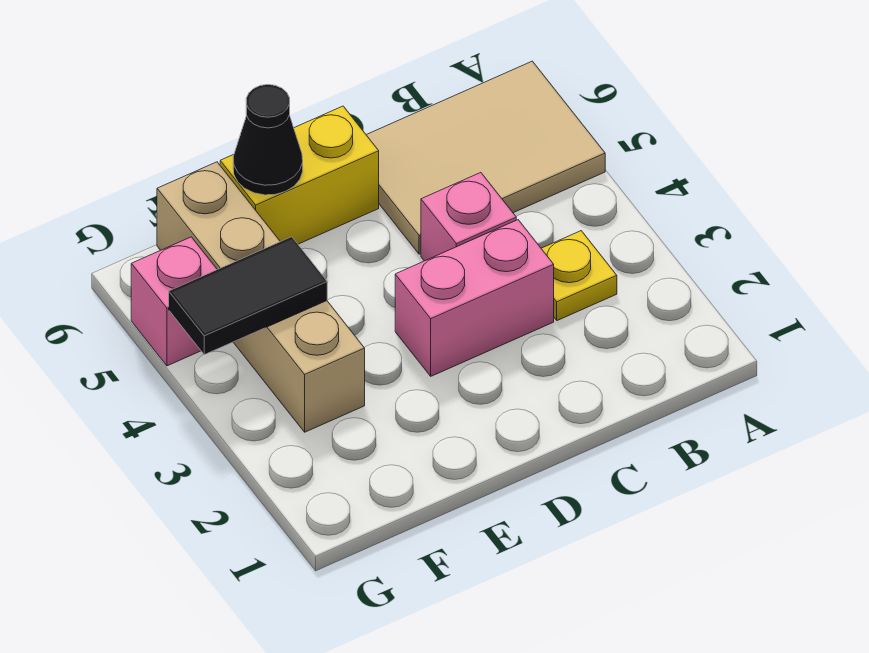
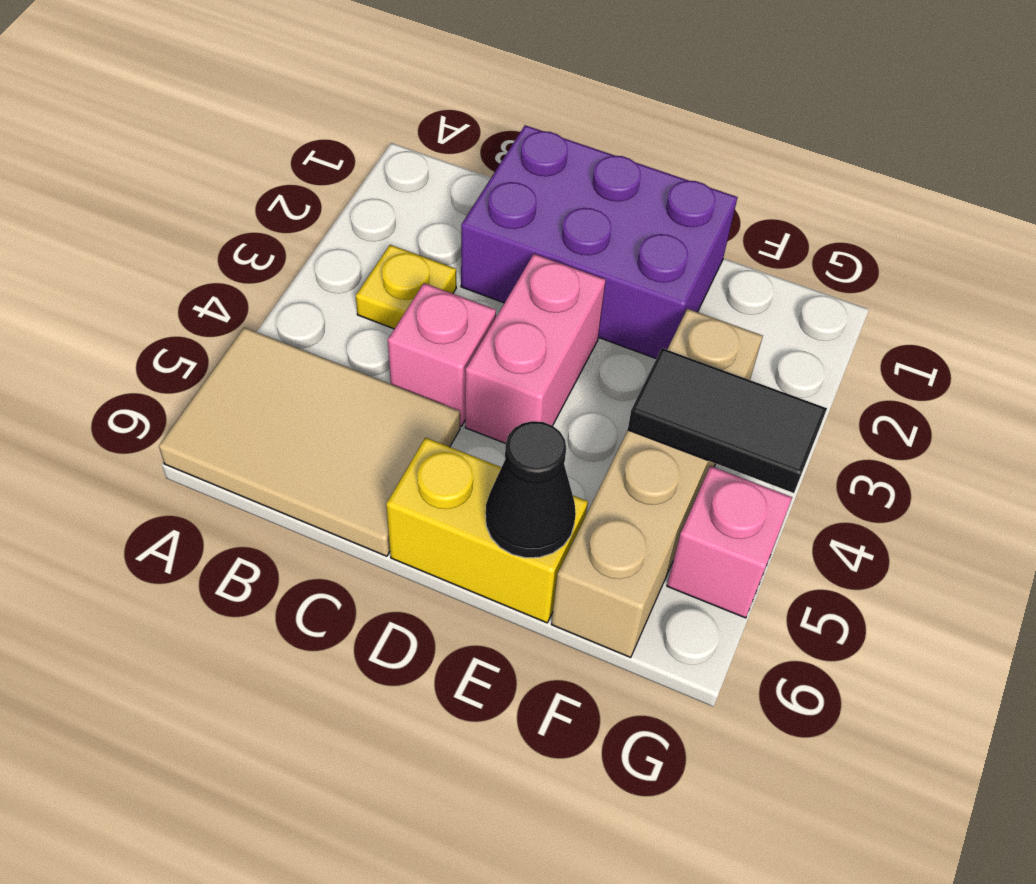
none -> purple brick C1:E2 level 1
pink brick C3:D3 level 1 -> pink brick D3:D4 level 1

